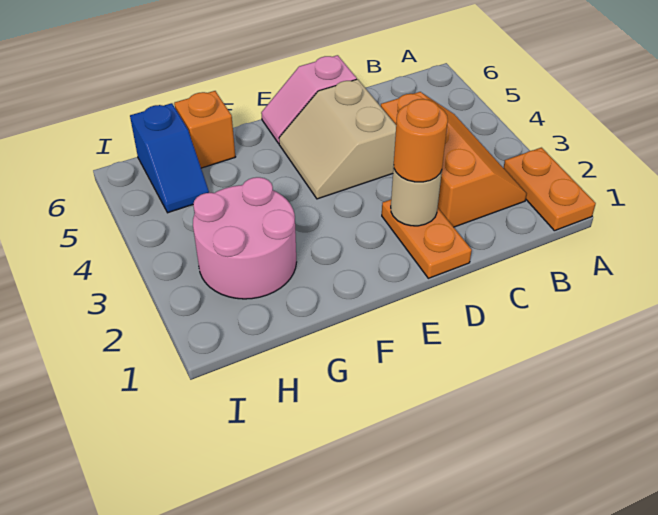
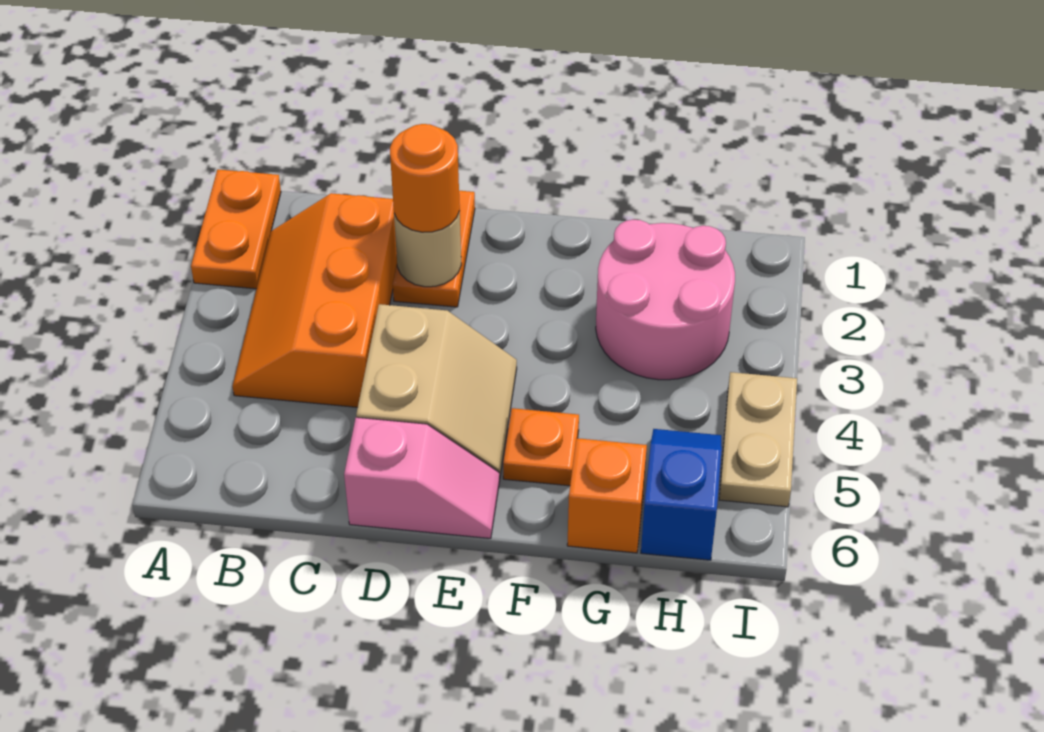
none -> orange plate F5 level 1
none -> tan plate I4:I5 level 1

